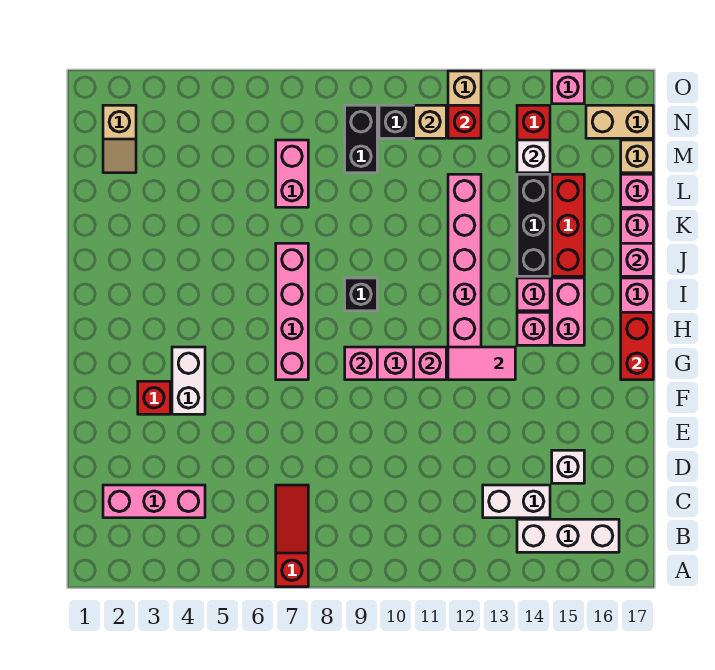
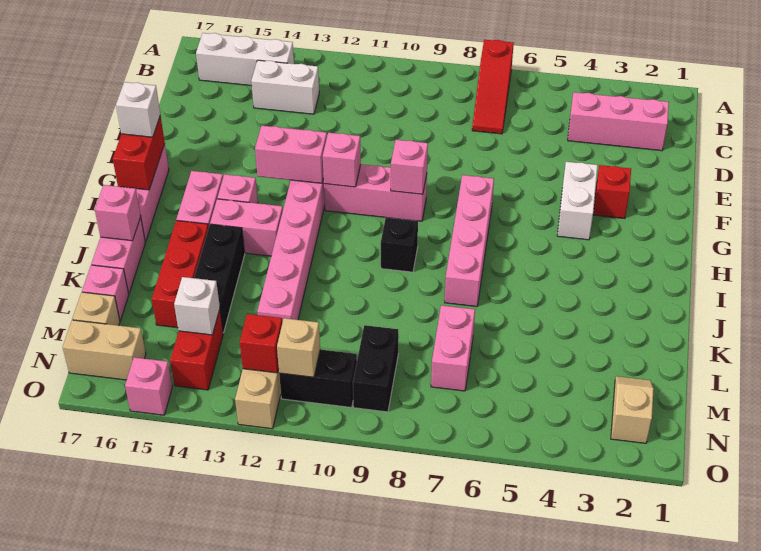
white brick D15 level 1 -> white brick G17 level 3
pink tile G12:G13 level 2 -> pink brick G12:G13 level 2
pink brick I14 level 1 -> pink brick I13:I14 level 1

